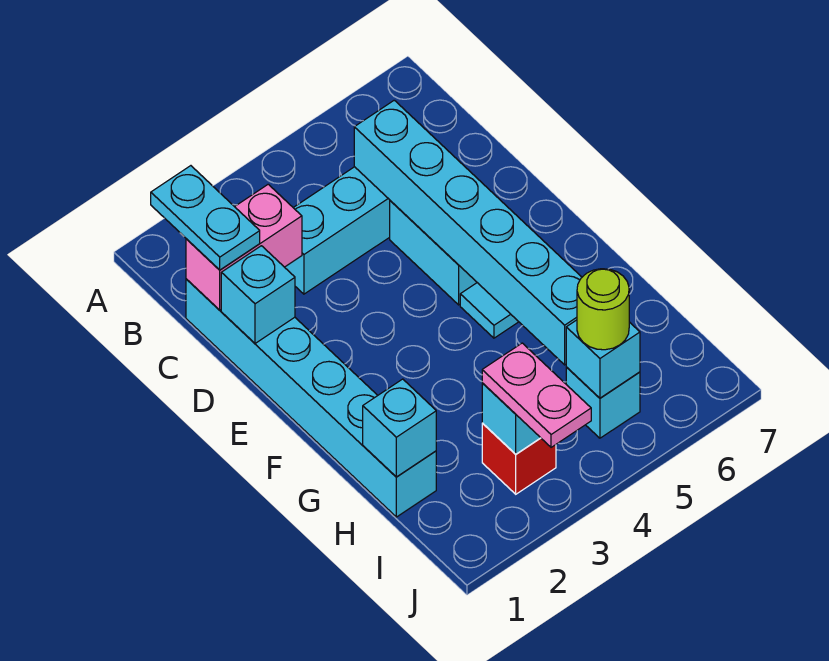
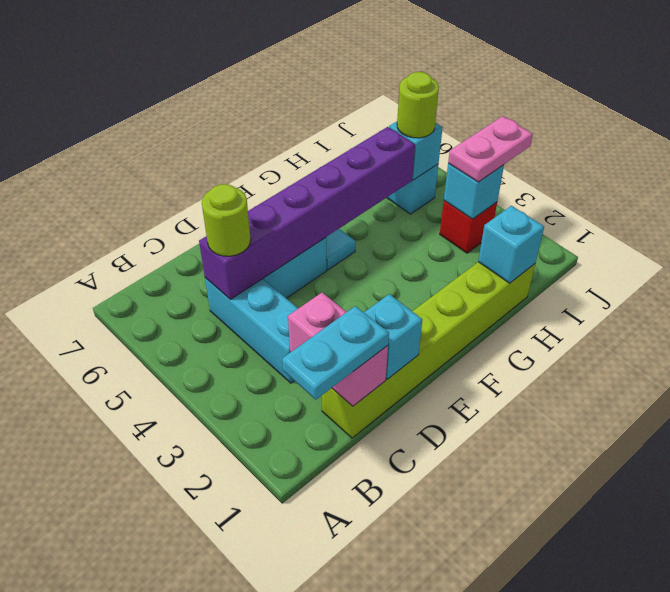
cyan brick C1:H1 level 1 -> lime brick C1:H1 level 1
cyan brick C5:H5 level 2 -> purple brick C5:H5 level 2
none -> lime round brick C5 level 3

